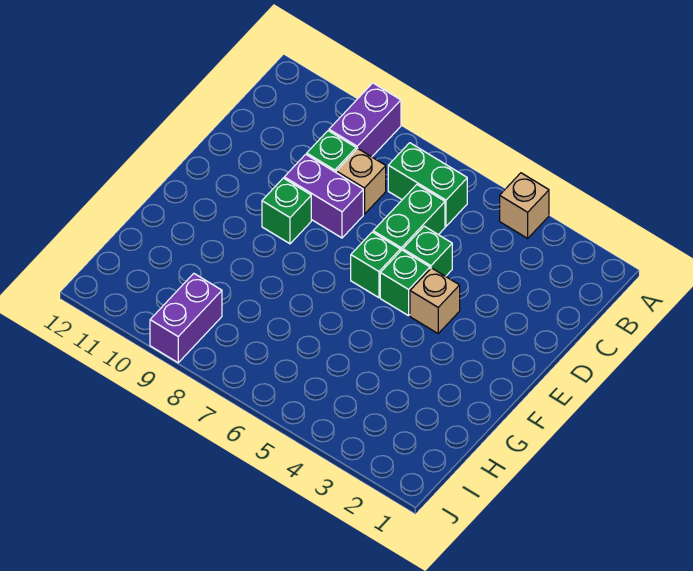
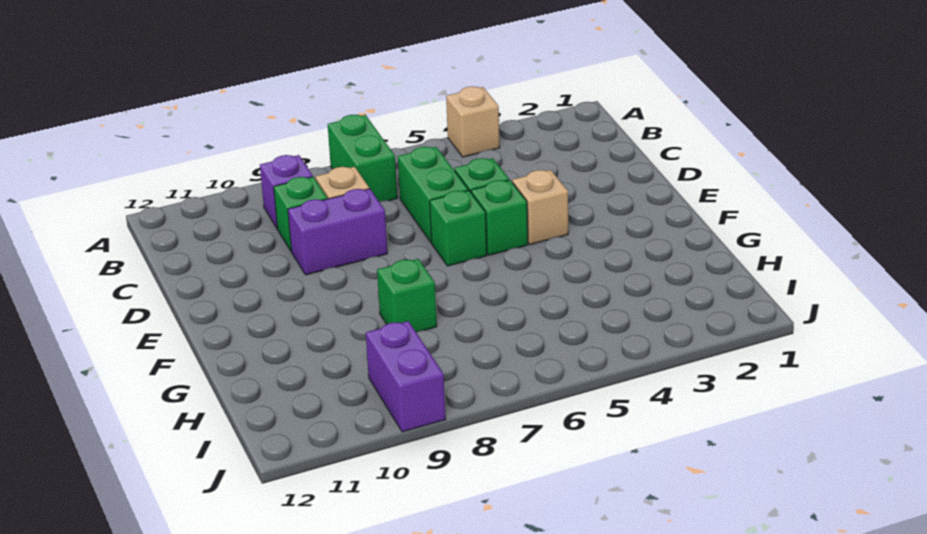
purple brick A9:B9 level 1 -> purple brick B9 level 1
green brick B6:B7 level 1 -> green brick A7:B7 level 1
green brick E9 level 1 -> green brick G8 level 1

